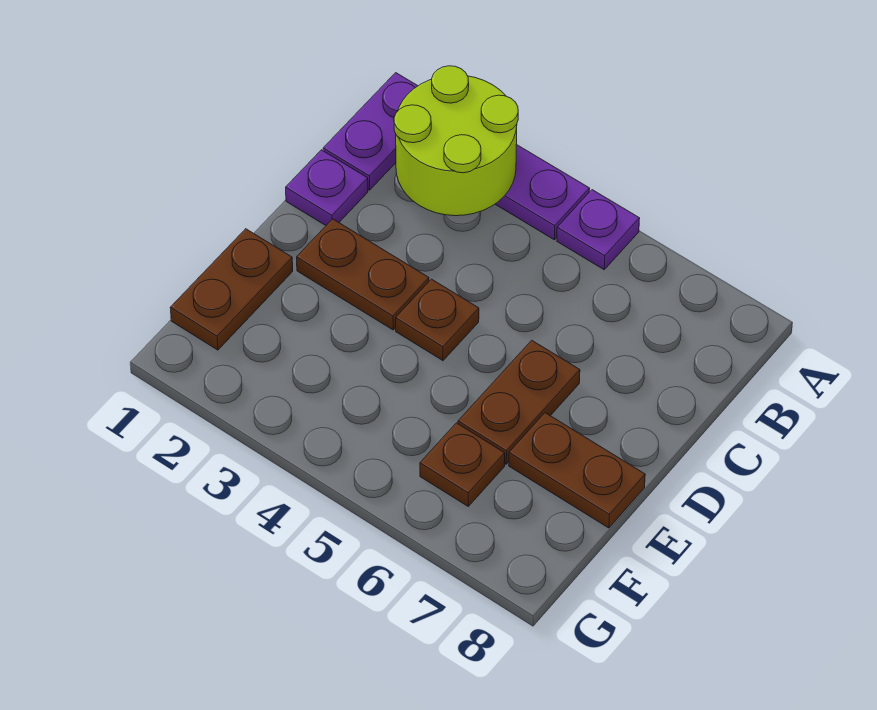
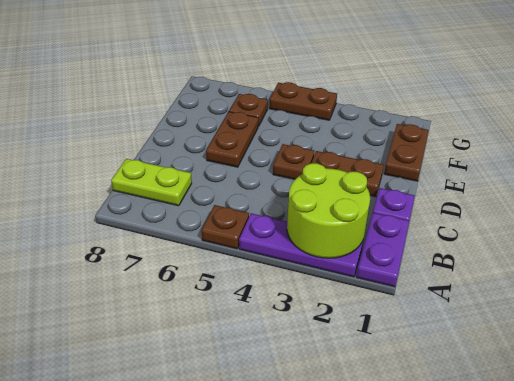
purple plate A5 level 1 -> brown plate A5 level 1
none -> lime plate B7:B8 level 1
brown plate E7:E8 level 1 -> brown plate G4:G5 level 1

